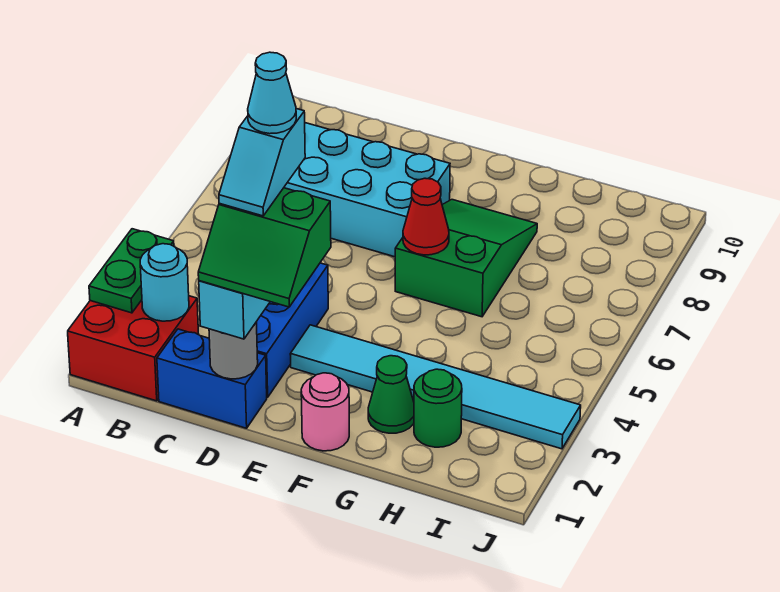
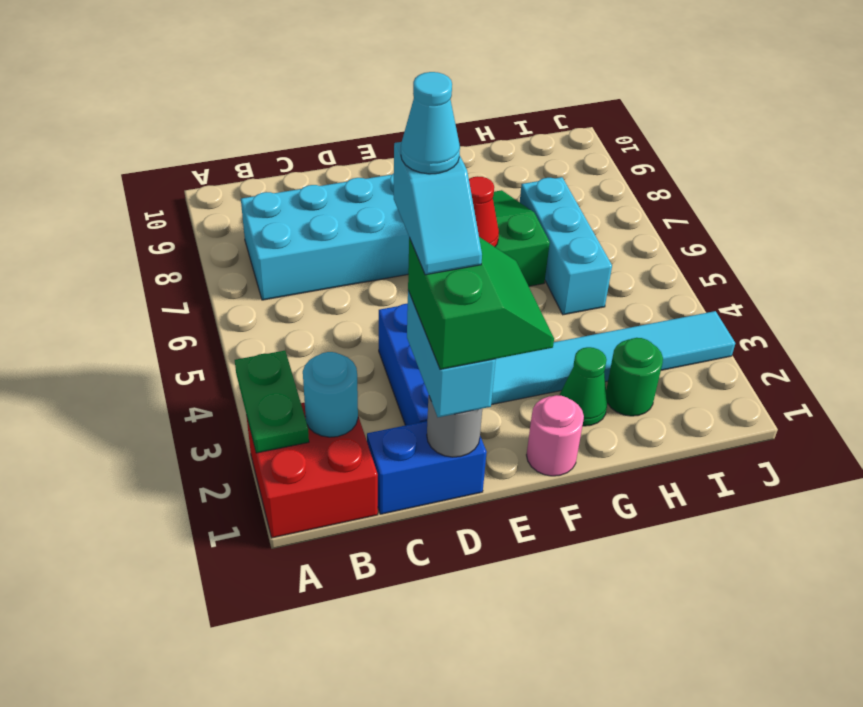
green slope D1:E2 level 4 top 2 -> green slope D1:E2 level 4 top D
none -> cyan brick H5:H7 level 1

